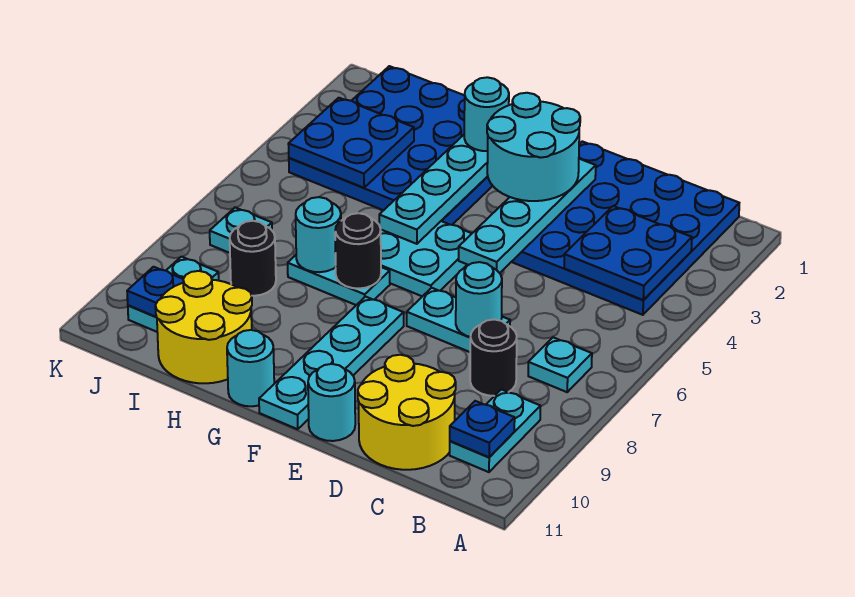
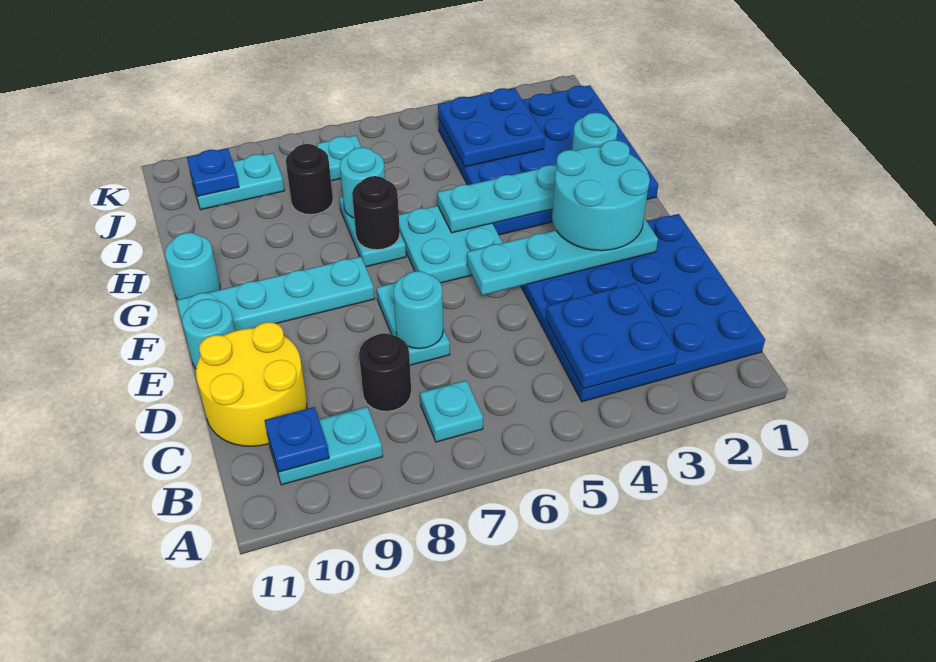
yellow round brick H10:I11 level 1 -> none

